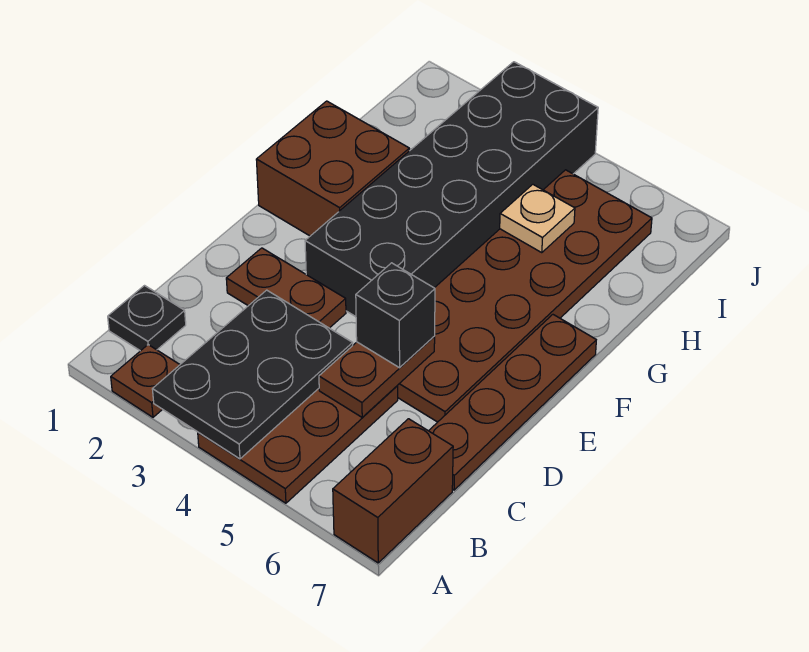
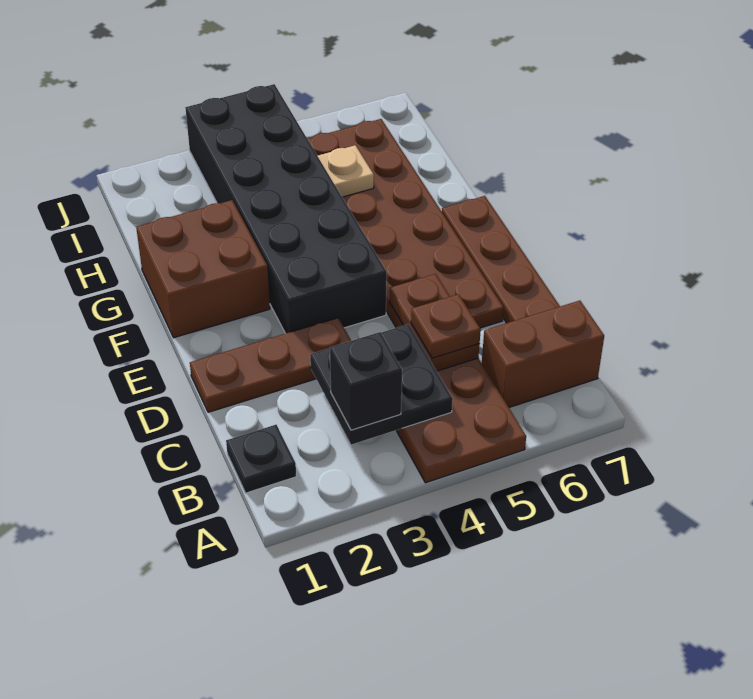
brown plate A2 level 1 -> brown plate C5 level 3
black plate A3:C4 level 2 -> black plate B3:C4 level 2
brown brick A7:B7 level 1 -> brown brick B6:B7 level 1
brown plate D2:D3 level 1 -> brown plate D1:D3 level 1
black brick D5 level 3 -> black brick B3 level 3

